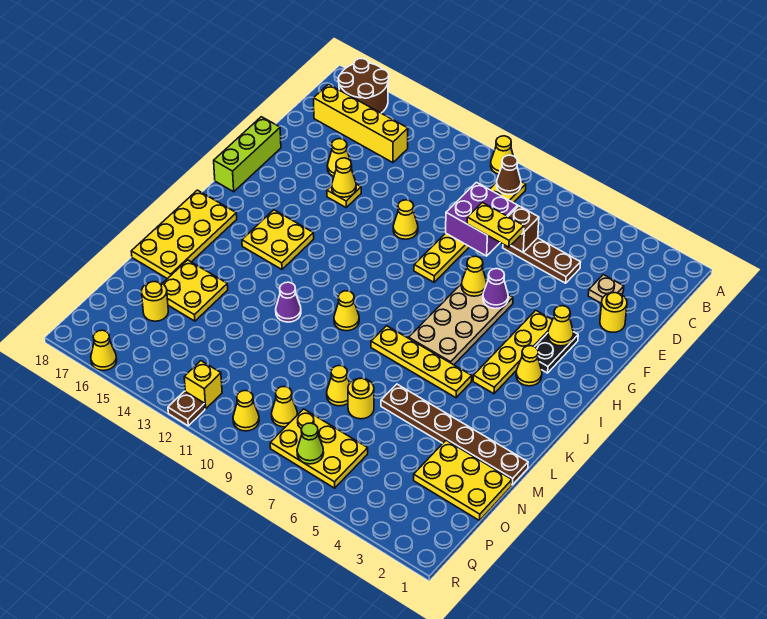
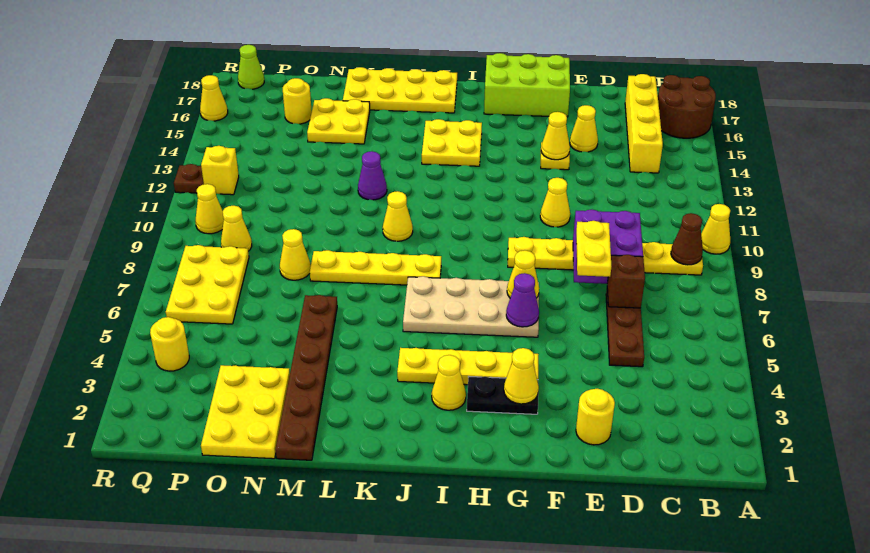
tan plate D3 level 1 -> none
lime brick F18:H18 level 1 -> lime brick F17:H18 level 1
yellow plate K5:K8 level 1 -> yellow plate J8:M8 level 1
yellow round brick N7 level 1 -> yellow round brick Q4 level 1
lime cone Q7 level 2 -> lime cone Q18 level 1

